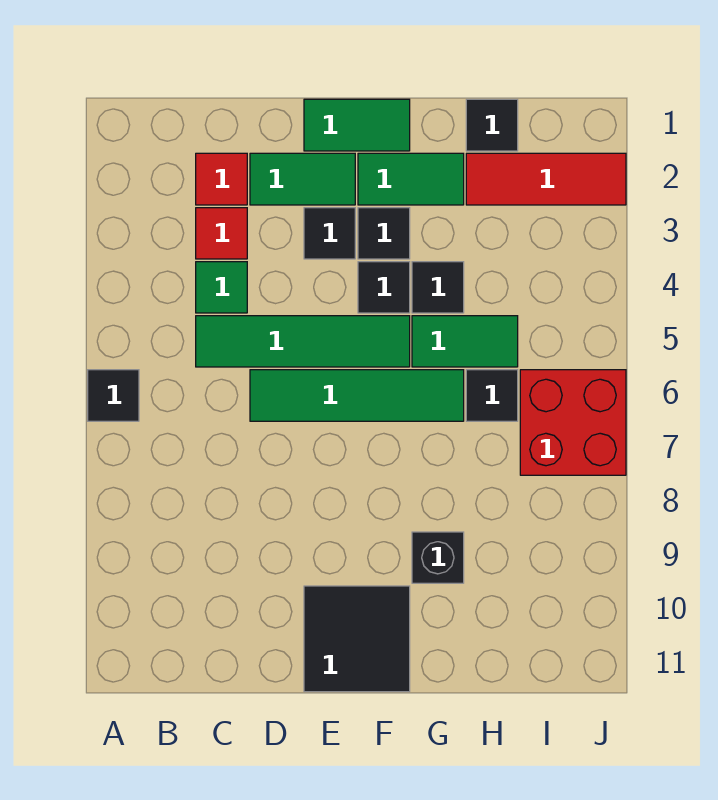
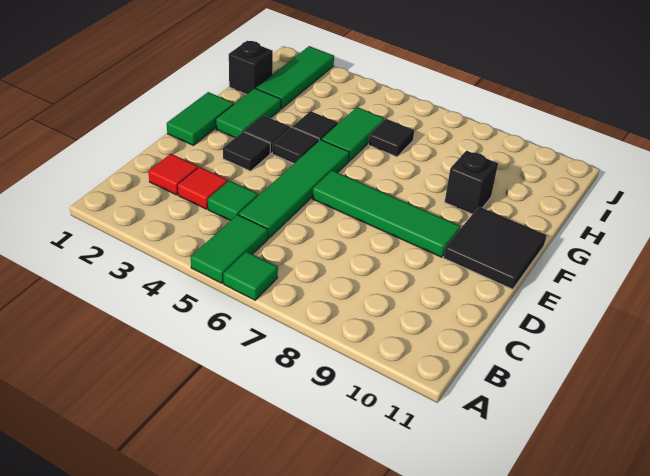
black tile A6 level 1 -> green tile A6 level 1
green tile D2:E2 level 1 -> green tile A5:B5 level 1
green tile D6:G6 level 1 -> green tile E6:E9 level 1
black tile H1 level 1 -> black brick H1 level 1
red tile H2:J2 level 1 -> green tile H2:J2 level 1
red brick I6:J7 level 1 -> none

